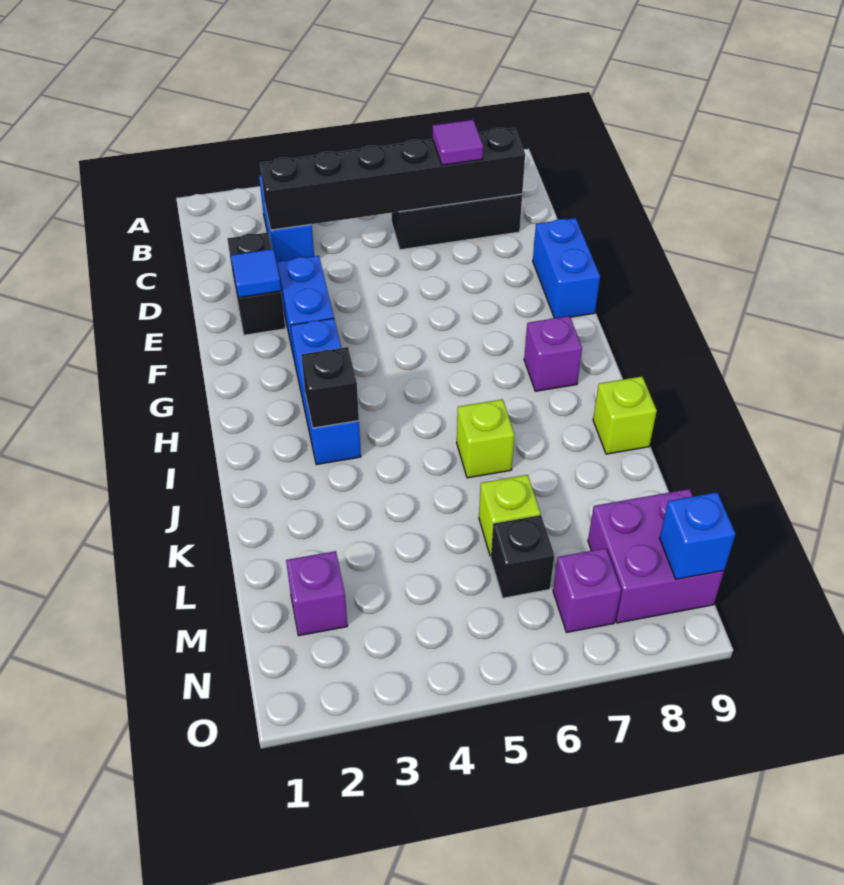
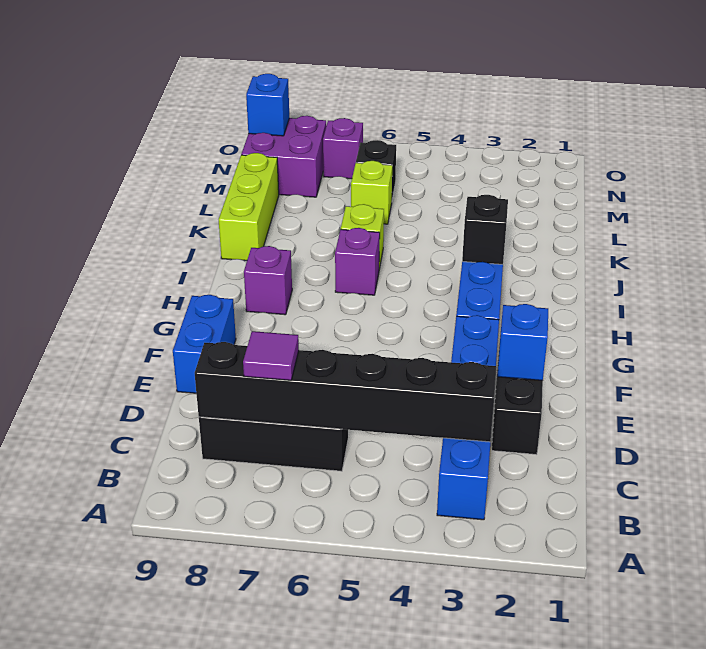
blue tile E2 level 2 -> blue brick E2 level 2
lime brick J9 level 1 -> lime brick J9:L9 level 1
purple brick M2 level 1 -> purple brick I6 level 1

